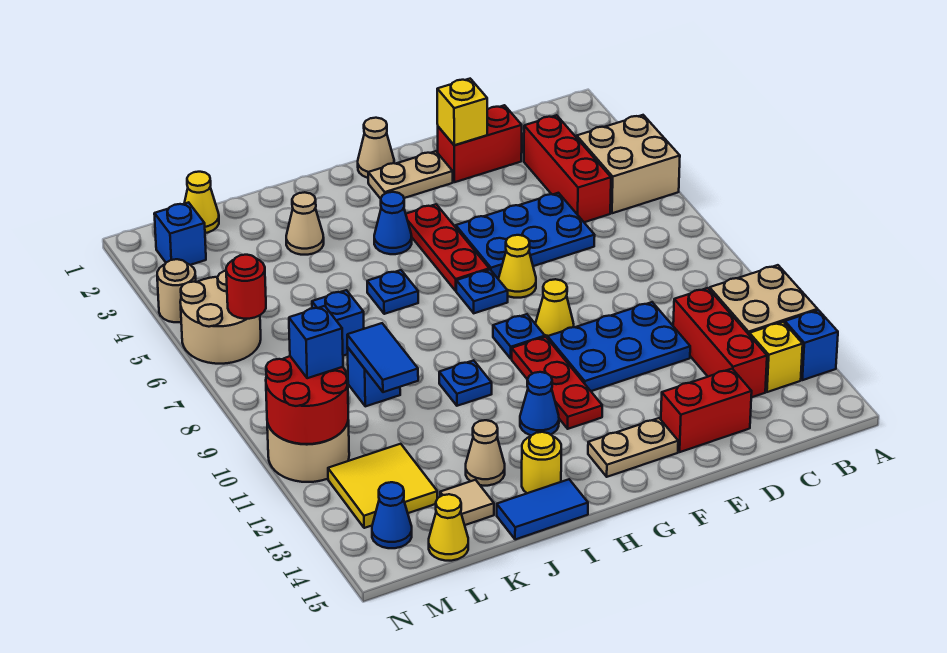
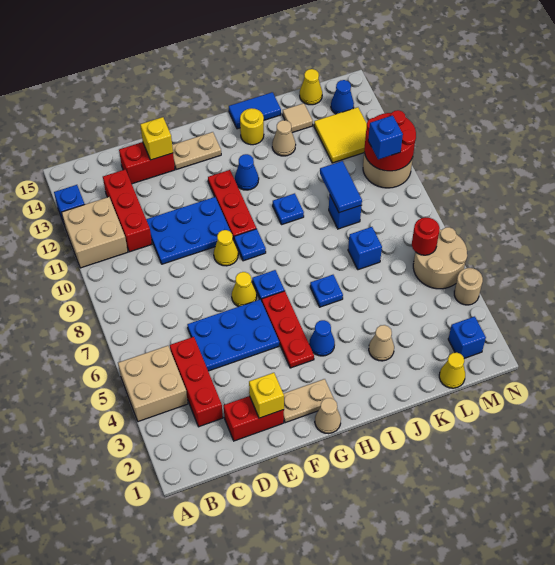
yellow brick B13 level 1 -> yellow brick E14 level 2

